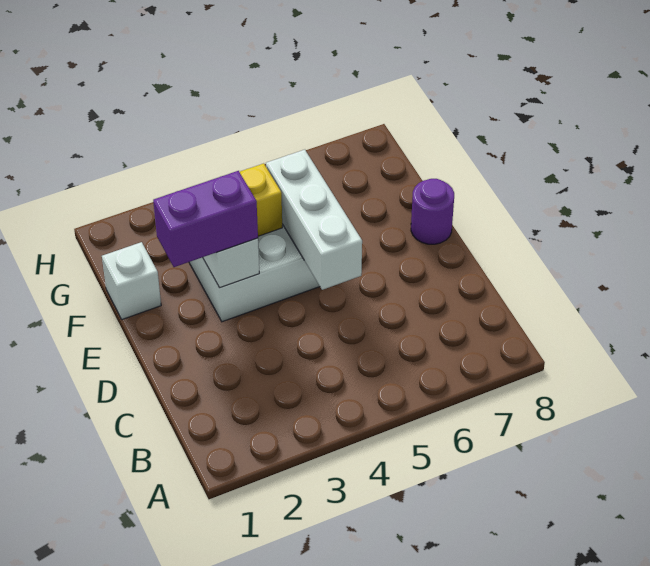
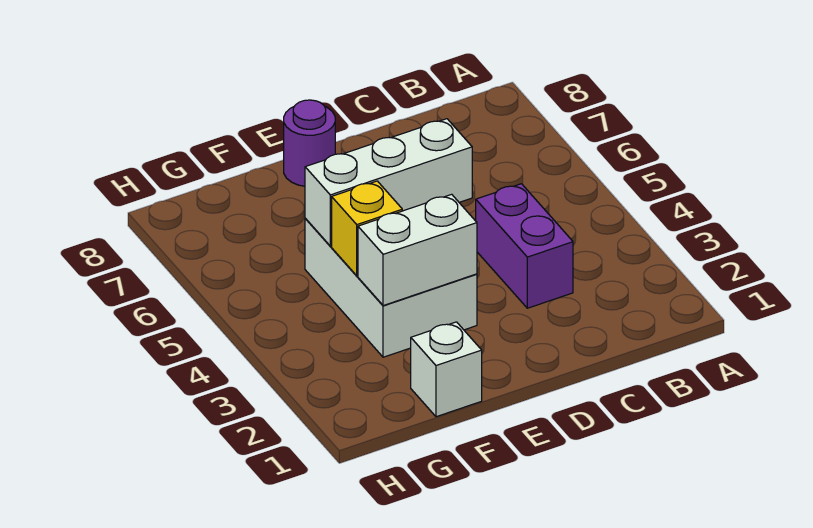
purple brick E2:E3 level 3 -> purple brick C3:C4 level 1

